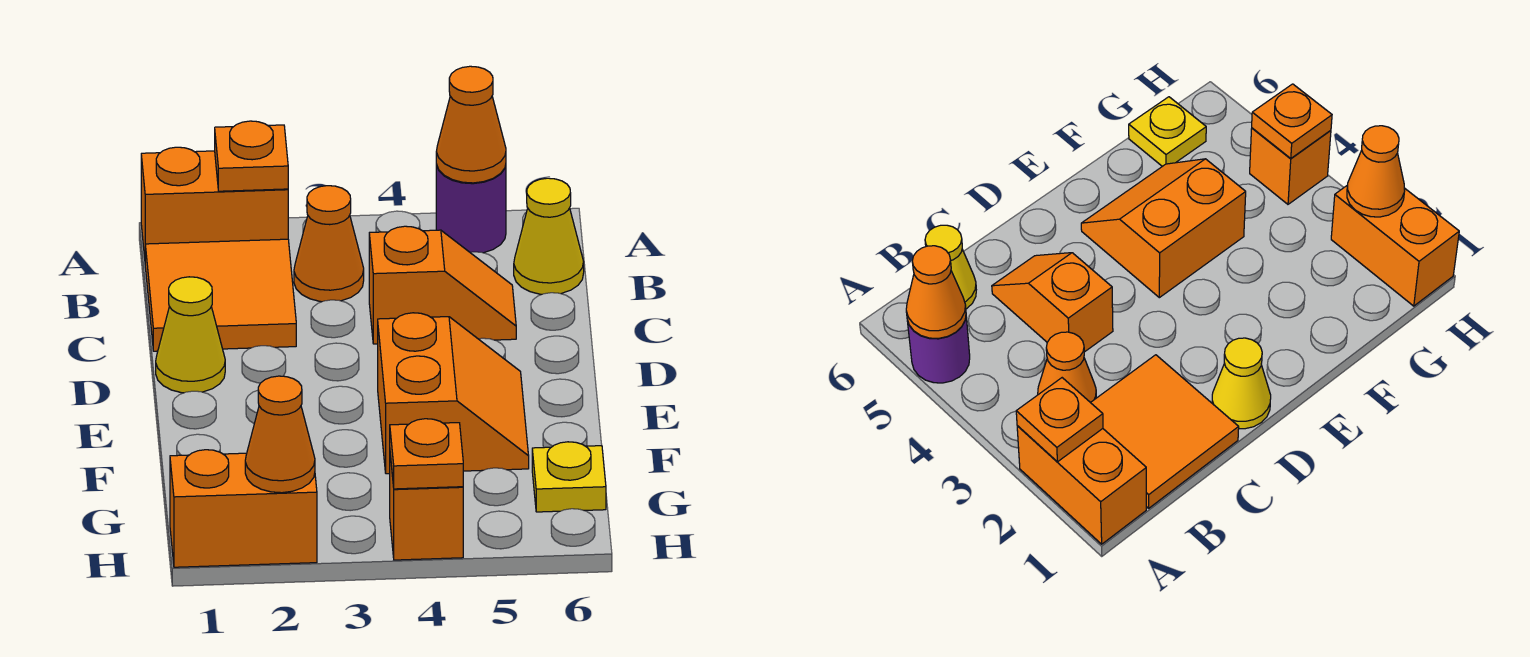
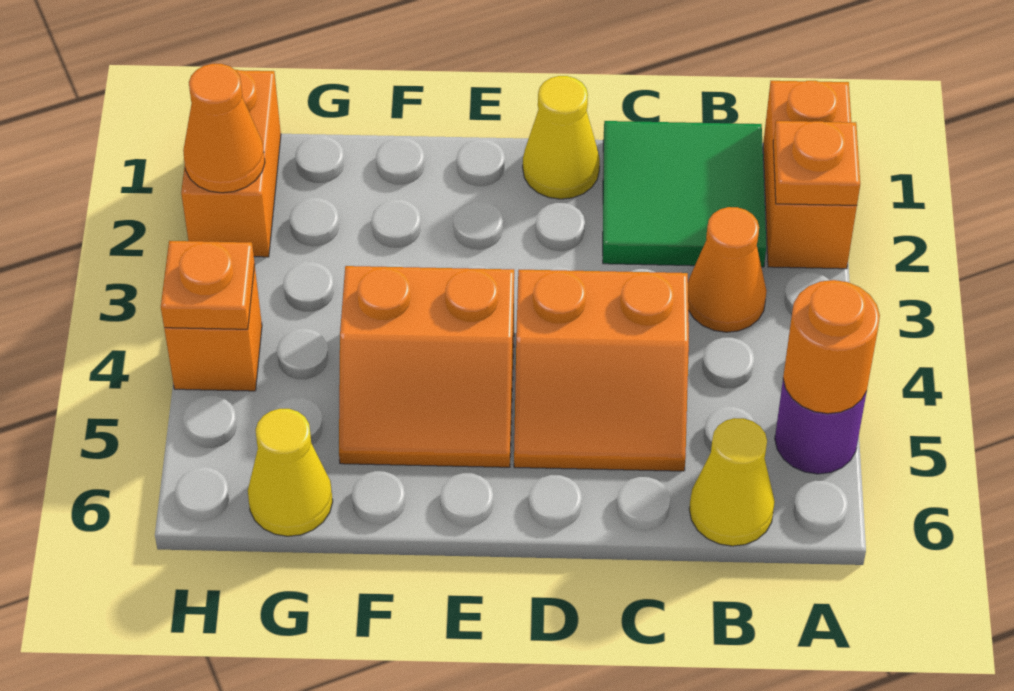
orange cone A5 level 2 -> orange round brick A5 level 2
orange tile B1:C2 level 1 -> green tile B1:C2 level 1
orange slope C4:C5 level 1 top 4 -> orange slope C4:D5 level 1 top 4
yellow plate G6 level 1 -> yellow cone G6 level 1

